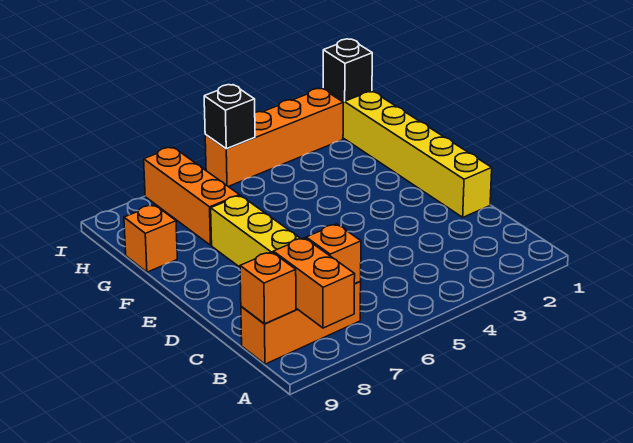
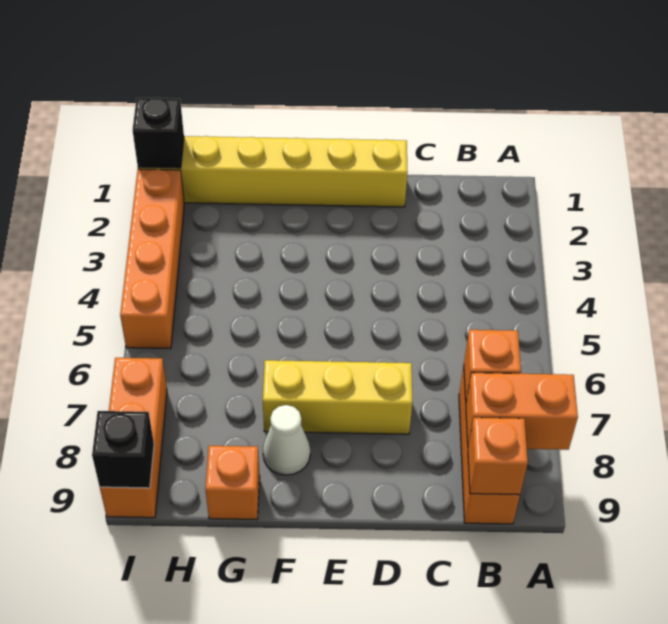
none -> white cone F8 level 1
orange brick G7:I7 level 1 -> orange brick I7:I9 level 1
black brick I5 level 2 -> black brick I9 level 2

